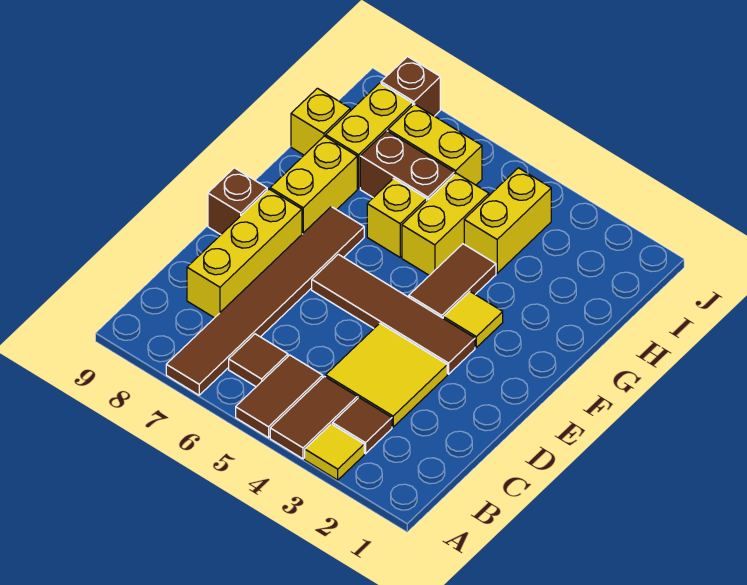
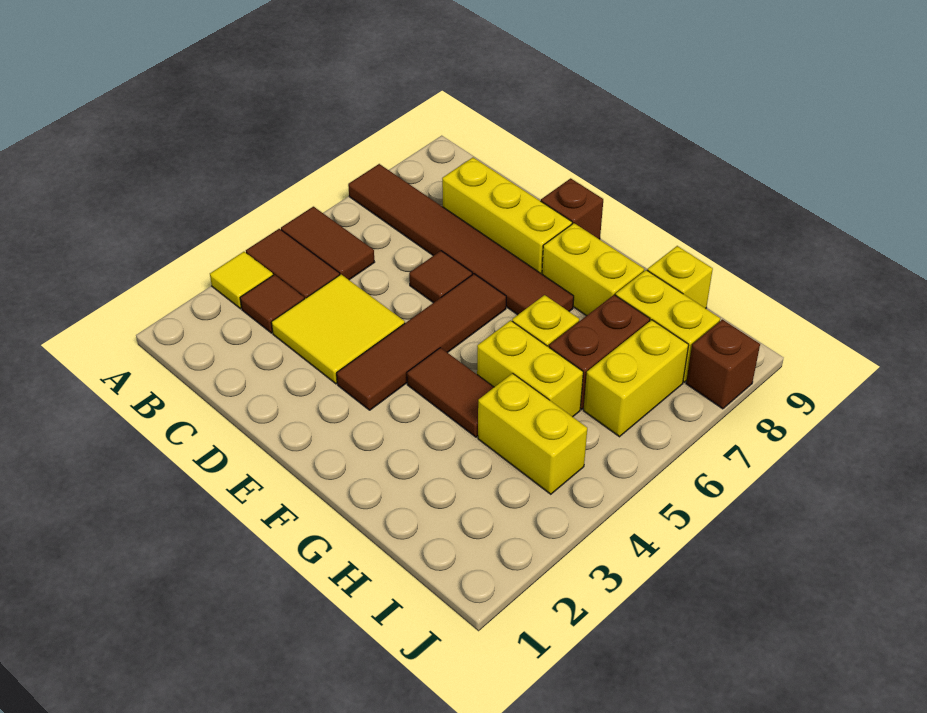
brown tile B6 level 1 -> brown tile D6 level 1
yellow tile F3 level 1 -> none

